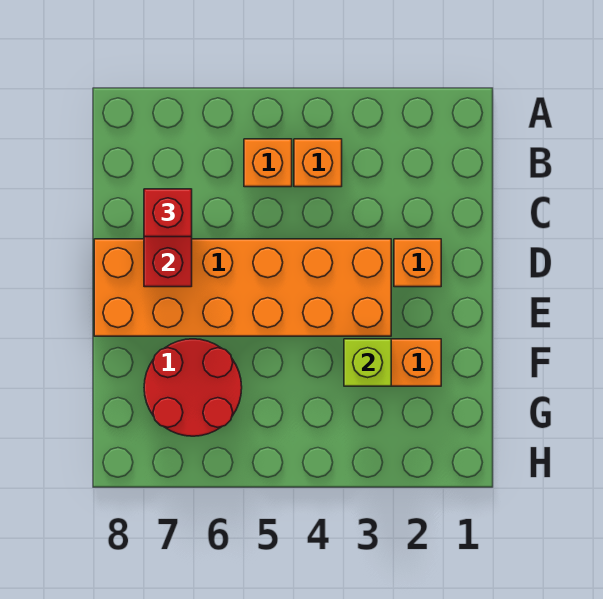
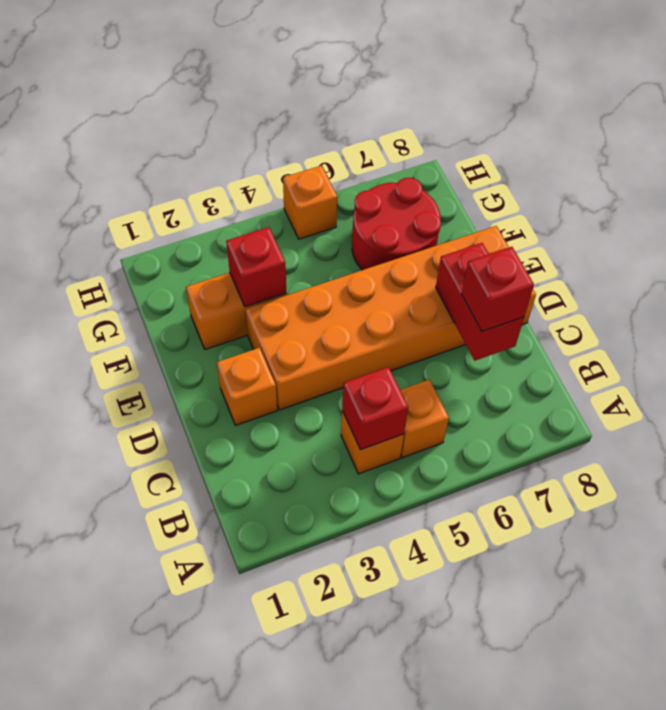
none -> red brick B4 level 2
lime brick F3 level 2 -> red brick F3 level 2
none -> orange brick H5 level 1

